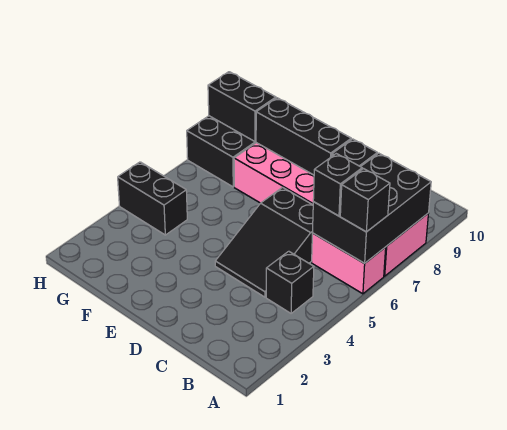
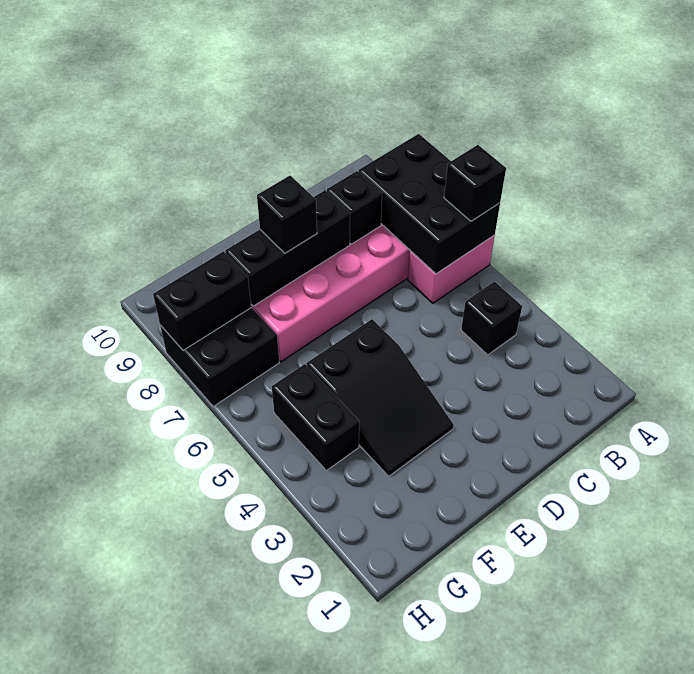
black brick B6 level 3 -> black brick E8 level 3
black slope C4:D6 level 1 top 6 -> black slope E3:F5 level 1 top 5
black brick G4:H4 level 1 -> black brick G4:G5 level 1

